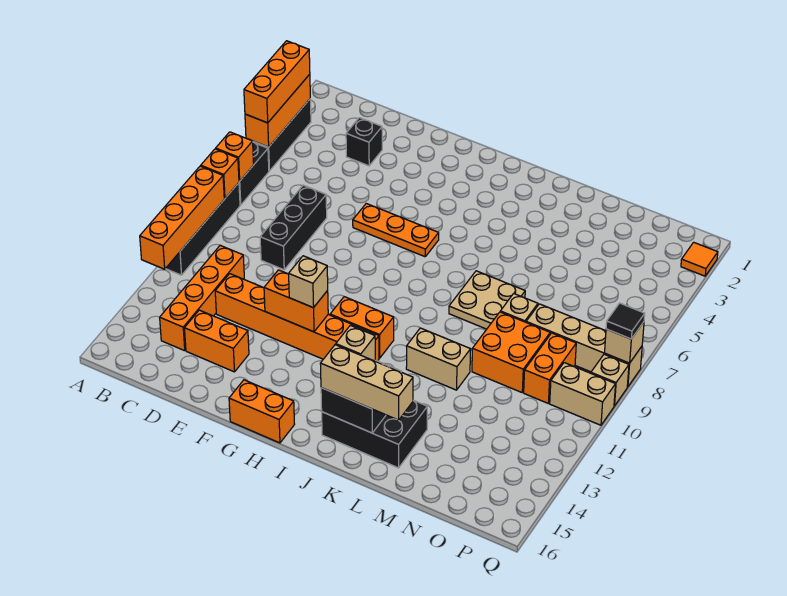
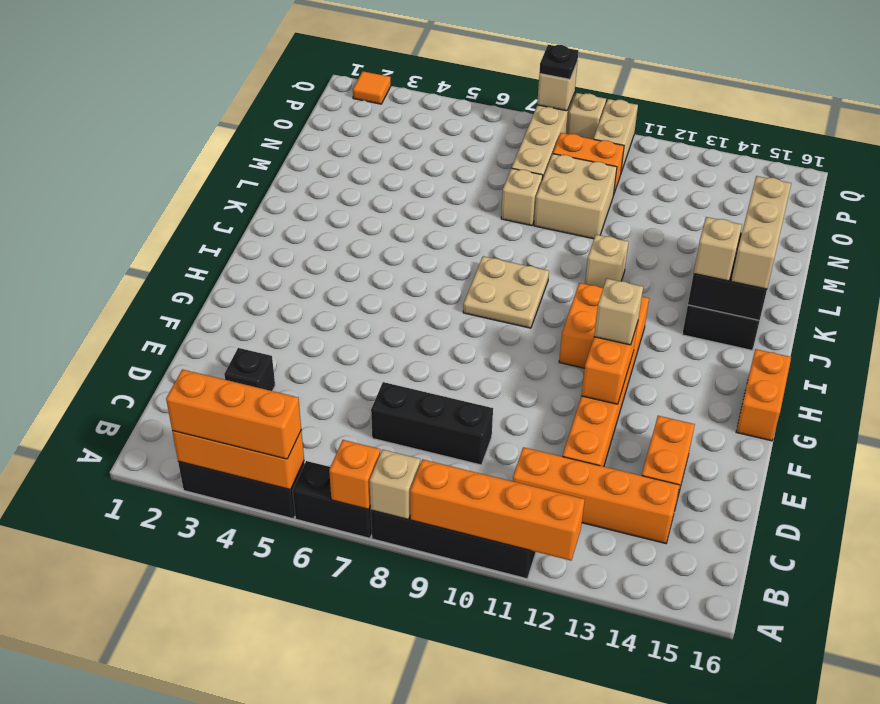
orange brick A8 level 2 -> tan brick A8 level 2
orange plate F6:H6 level 1 -> none
tan plate K7:L8 level 1 -> tan plate I8:J9 level 1
tan brick K11:L11 level 1 -> tan brick K11 level 1
orange brick M9:N10 level 1 -> tan brick M9:N10 level 1
black tile Q8 level 3 -> black plate Q8 level 3

